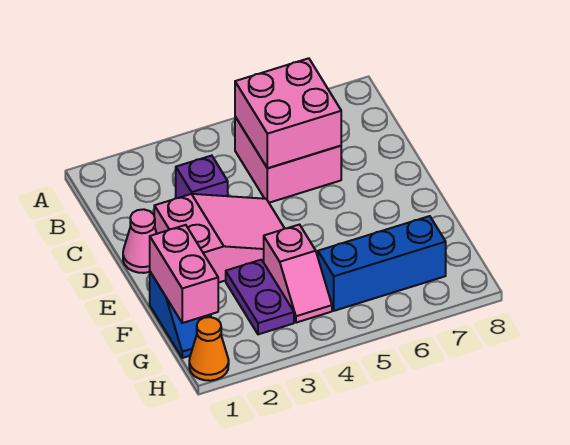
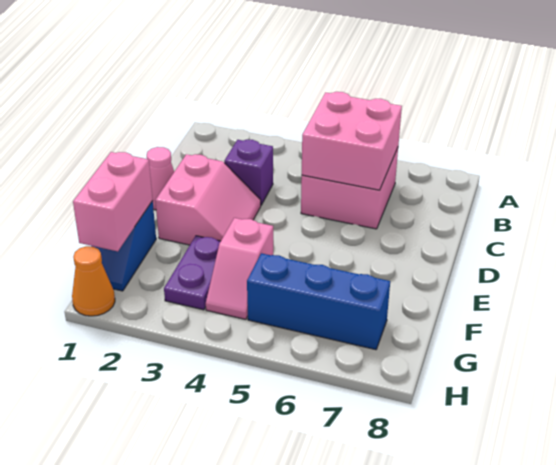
pink slope D2:E4 level 1 top 2 -> pink slope D2:E3 level 1 top 2

